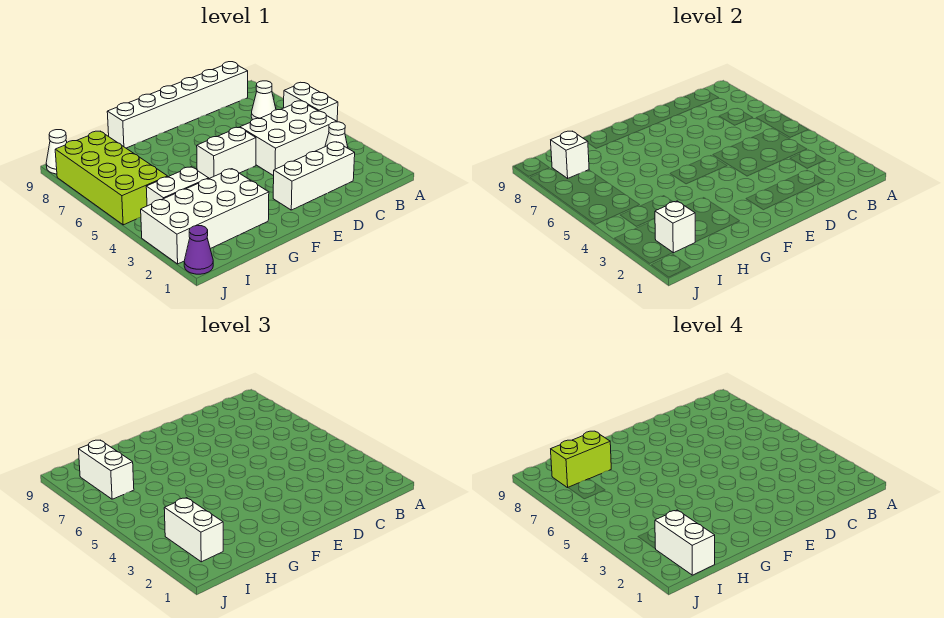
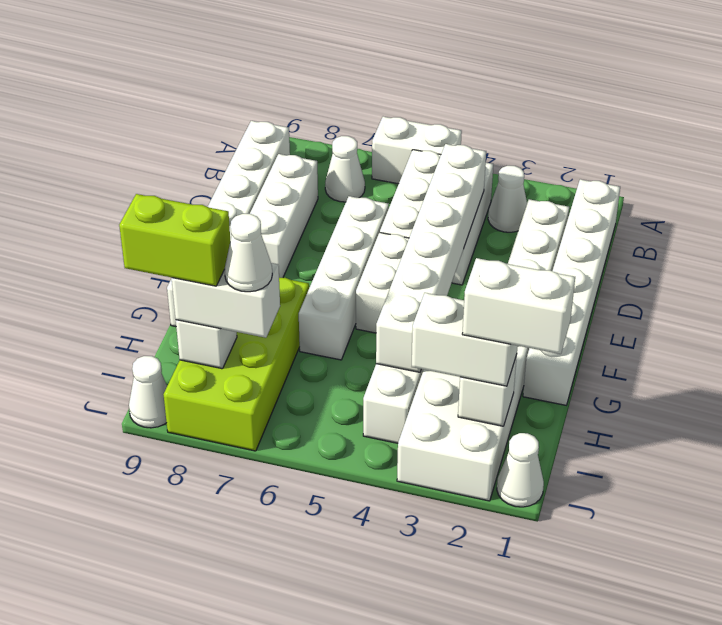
none -> white brick B1:G1 level 1
none -> white brick C4:H4 level 2
none -> white brick C8:E8 level 1
none -> white brick D6:G6 level 1
lime brick H8:I8 level 4 -> lime brick I8:I9 level 4
lime brick I5:J8 level 1 -> lime brick G7:J8 level 1
none -> white cone I7 level 4
purple cone J1 level 1 -> white cone J1 level 1

